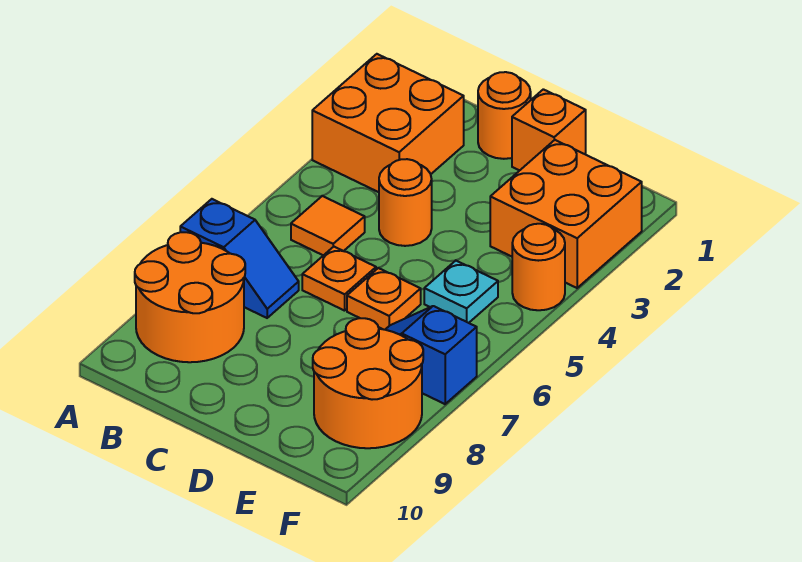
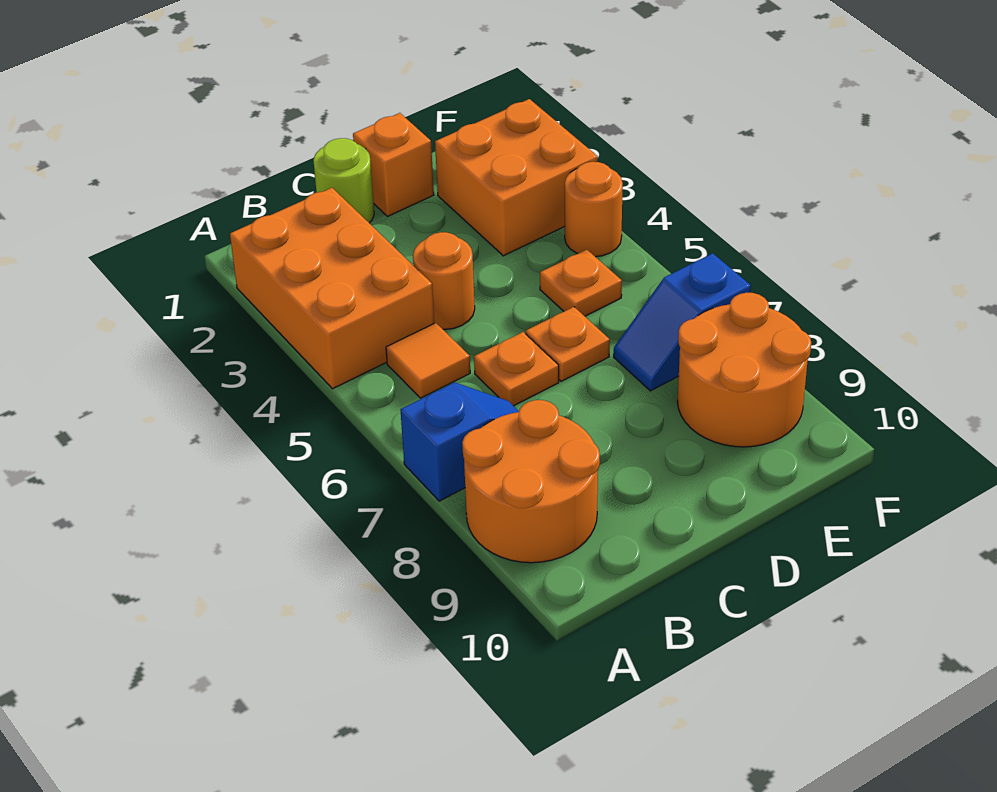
orange brick A2:B3 level 1 -> orange brick A2:B4 level 1
orange round brick C1 level 1 -> lime round brick C1 level 1
cyan plate E5 level 1 -> orange plate E5 level 1

